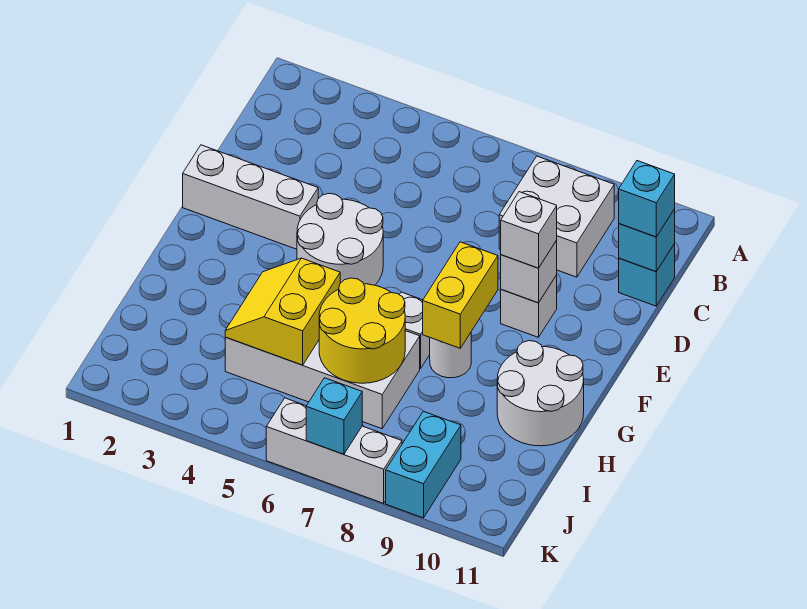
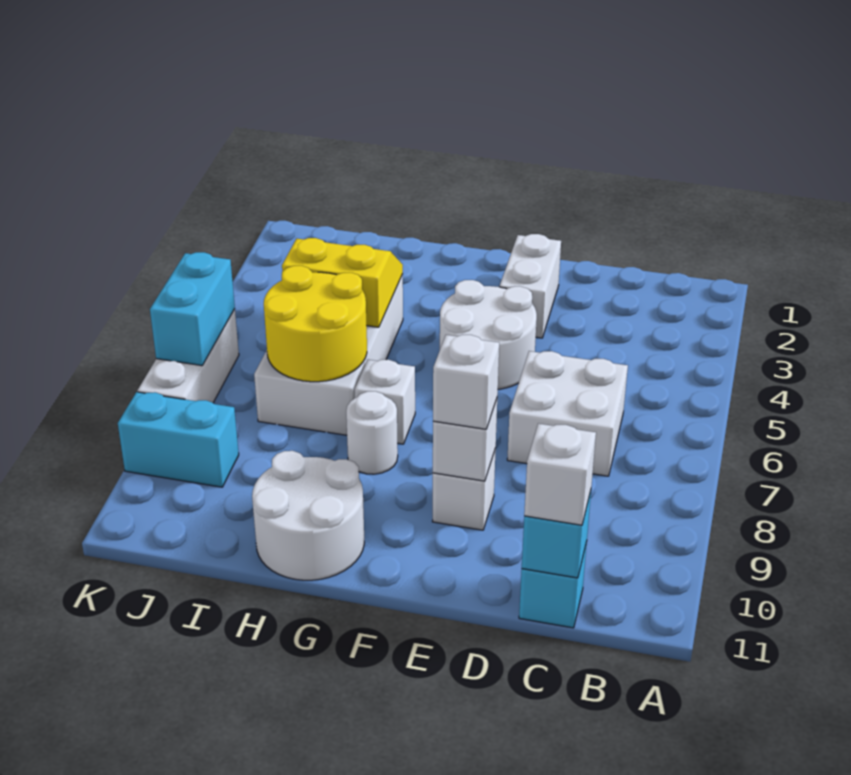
white brick B8:C9 level 1 -> white brick C6:D7 level 1
cyan brick C11 level 3 -> white brick C11 level 3
white brick E1:E3 level 1 -> white brick E2:E3 level 1
yellow brick F8:G8 level 2 -> none
cyan brick K7 level 2 -> cyan brick K6:K7 level 2

